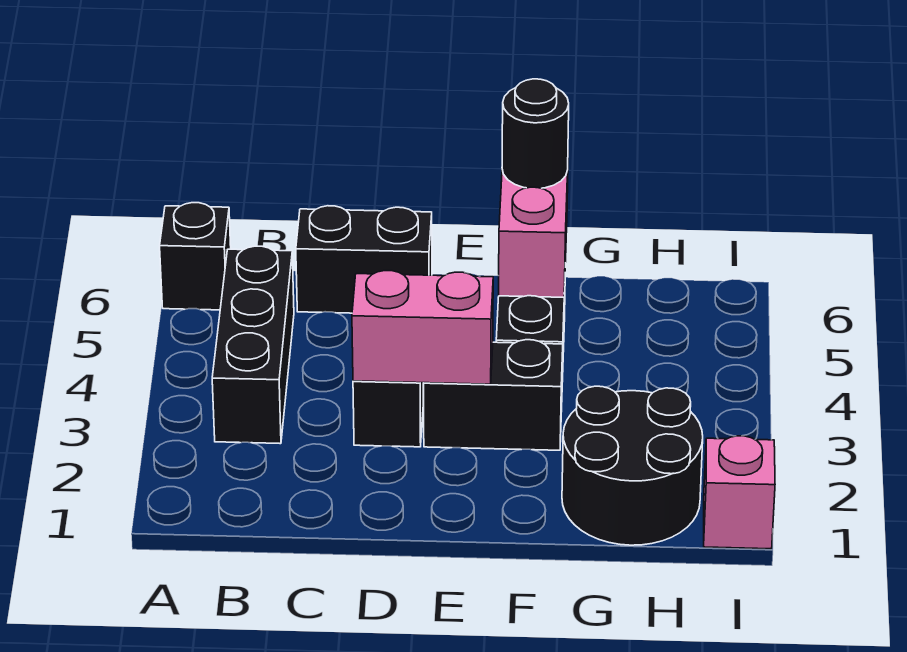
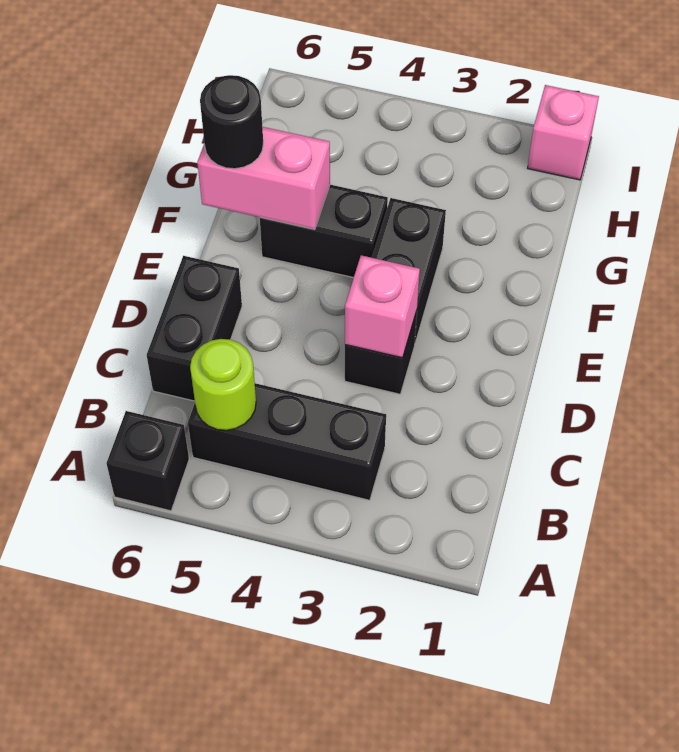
none -> lime round brick B5 level 2
pink brick D3:E3 level 2 -> pink brick D3 level 2
black round brick G1:H2 level 1 -> none

